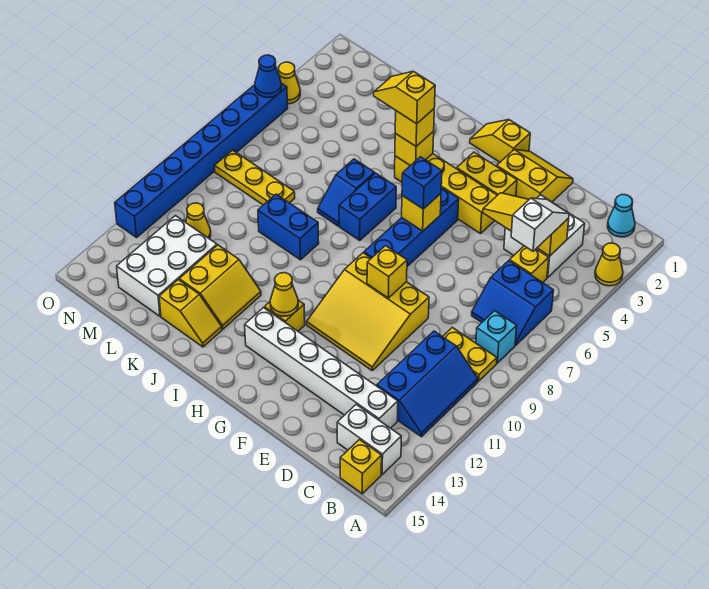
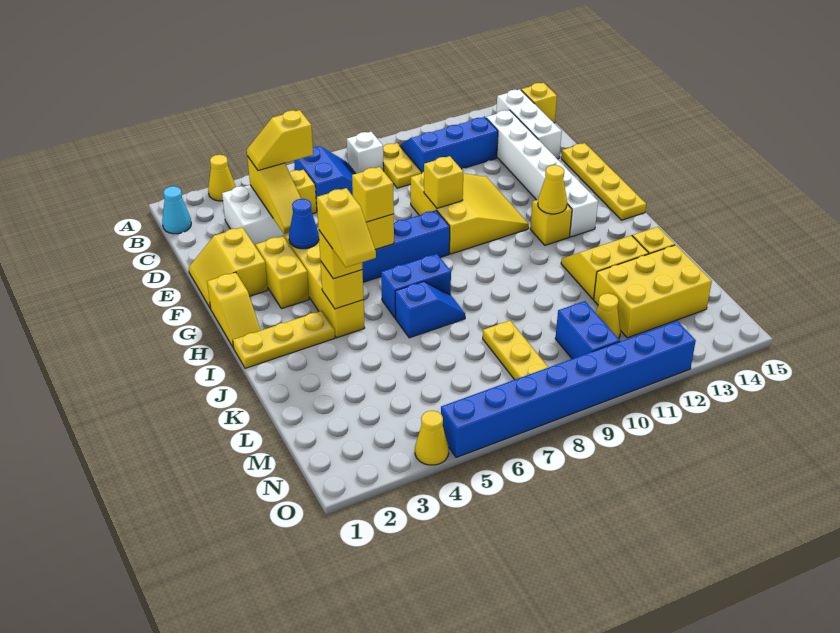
cyan brick B8 level 1 -> white brick B8 level 1
white brick B14:C14 level 1 -> white brick B14:D14 level 1
white slope C4:C5 level 3 top 5 -> yellow slope C4:C5 level 3 top 5
none -> yellow plate E15:H15 level 1
blue brick G6 level 3 -> yellow brick G6 level 3
none -> yellow plate I1:I3 level 1
blue brick J9:K9 level 1 -> blue brick M10:N10 level 1
white brick L12:M14 level 1 -> yellow brick L12:M14 level 1
blue cone O5 level 2 -> blue cone F4 level 2

